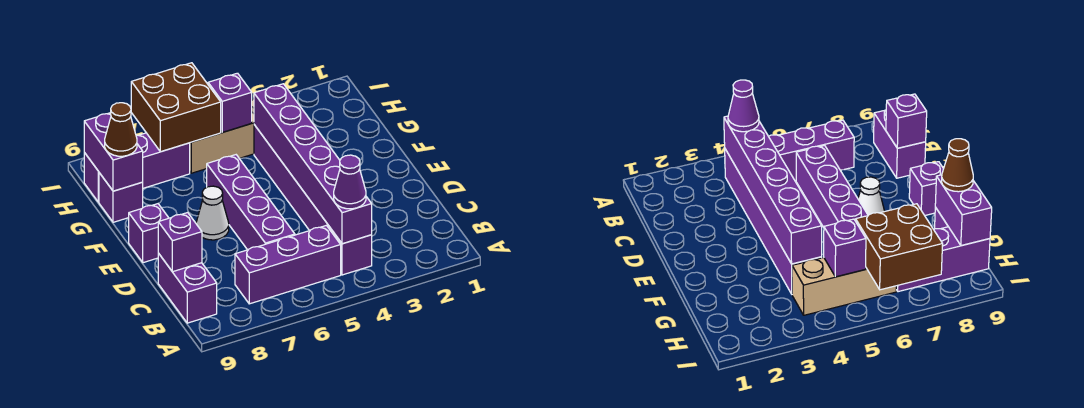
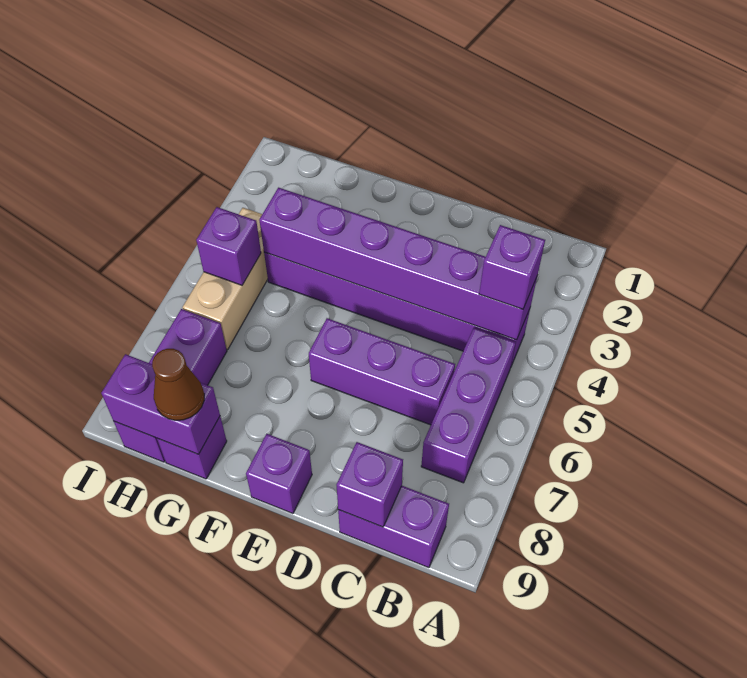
purple cone B4 level 3 -> purple brick B4 level 3
purple brick C6:F6 level 1 -> purple brick C6:E6 level 1
white cone E7 level 1 -> none
brown brick H6:I7 level 2 -> none

